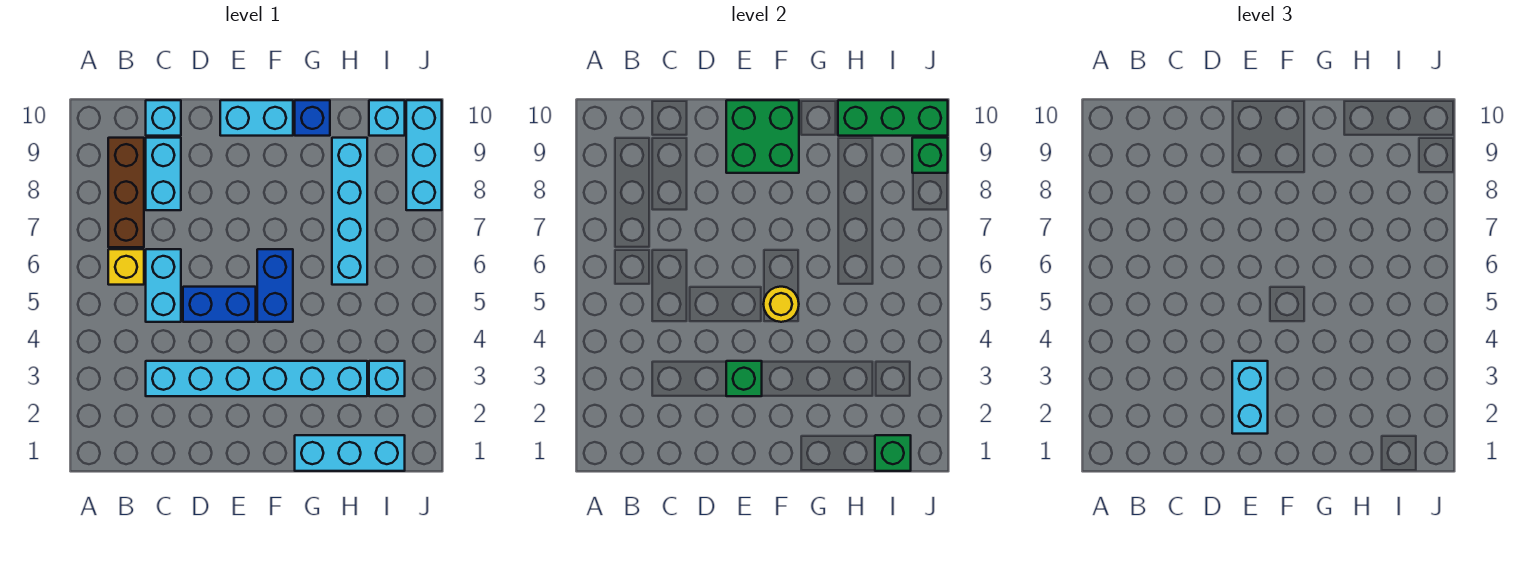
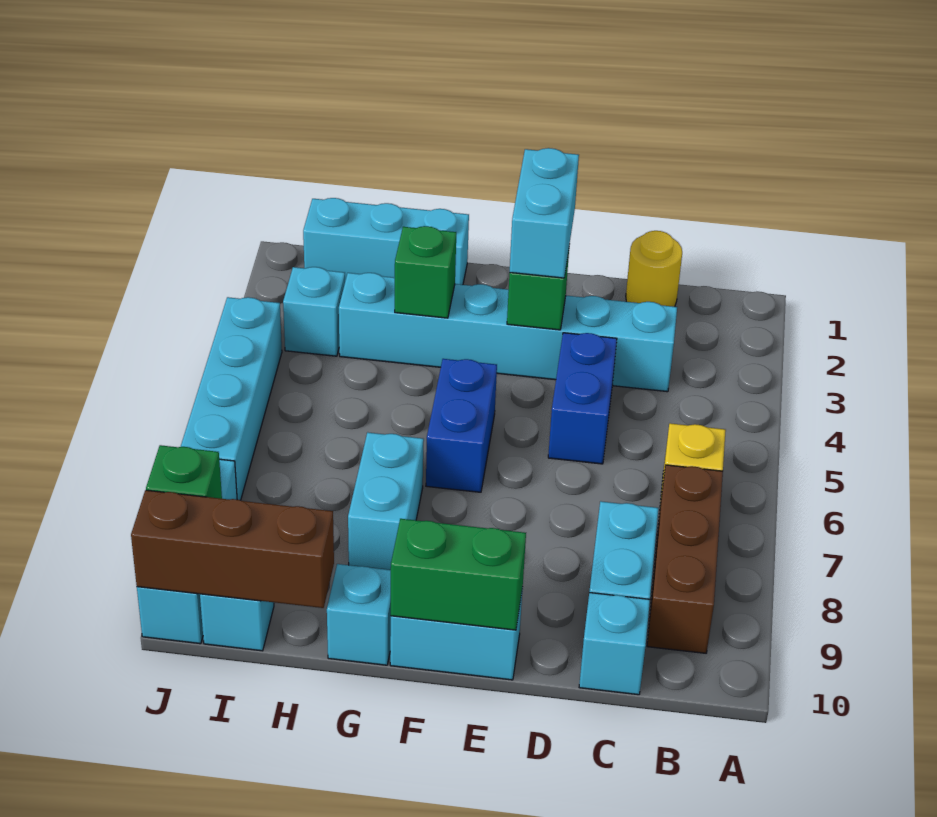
cyan brick C5:C6 level 1 -> cyan brick G7:G8 level 1
blue brick D5:E5 level 1 -> blue brick D4:D5 level 1
green brick E9:F10 level 2 -> green brick E10:F10 level 2
yellow round brick F5 level 2 -> yellow round brick C1 level 1
blue brick G10 level 1 -> cyan brick G10 level 1
cyan brick H6:H9 level 1 -> cyan brick J4:J7 level 1
green brick H10:J10 level 2 -> brown brick H10:J10 level 2
green brick I1 level 2 -> green brick G3 level 2

